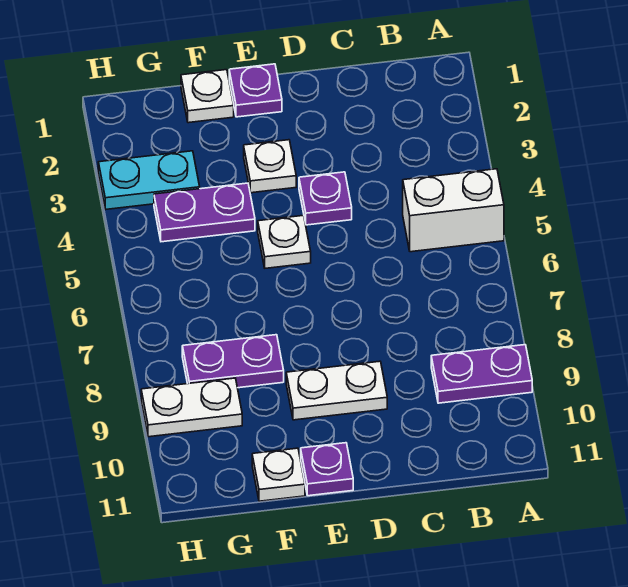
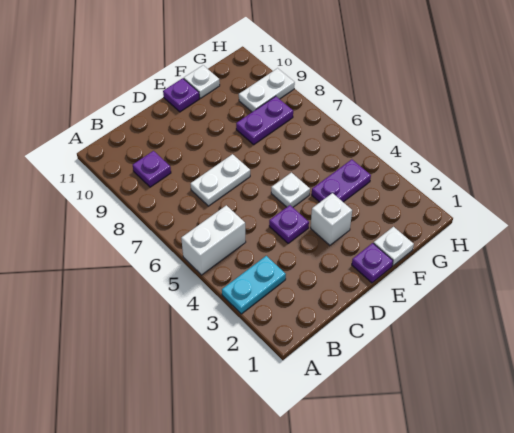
purple plate A9:B9 level 1 -> purple plate B9 level 1
white plate D9:E9 level 1 -> white plate C7:D7 level 1
white plate E3 level 1 -> white brick E3 level 1
cyan plate G3:H3 level 1 -> cyan plate A3:B3 level 1

